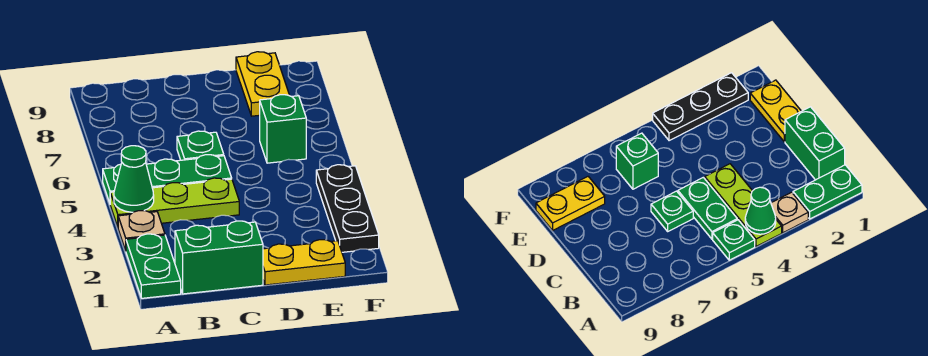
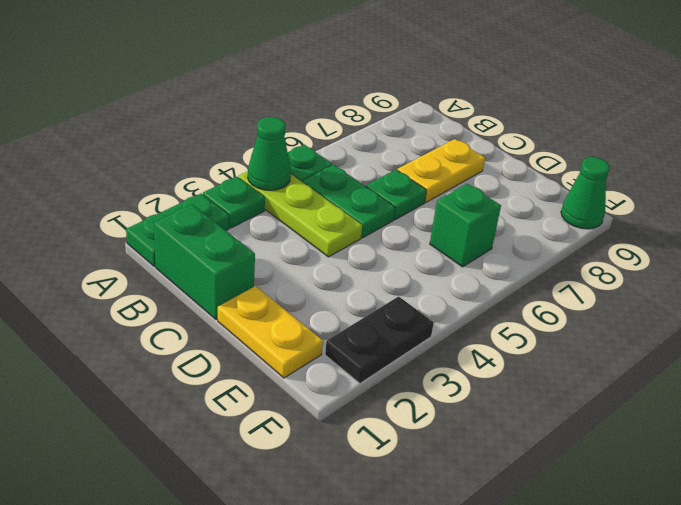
tan plate A3 level 1 -> green plate A3 level 1
yellow plate E8:E9 level 1 -> yellow plate C7:C8 level 1
black plate F2:F4 level 1 -> black plate F2:F3 level 1
none -> green cone F9 level 1

